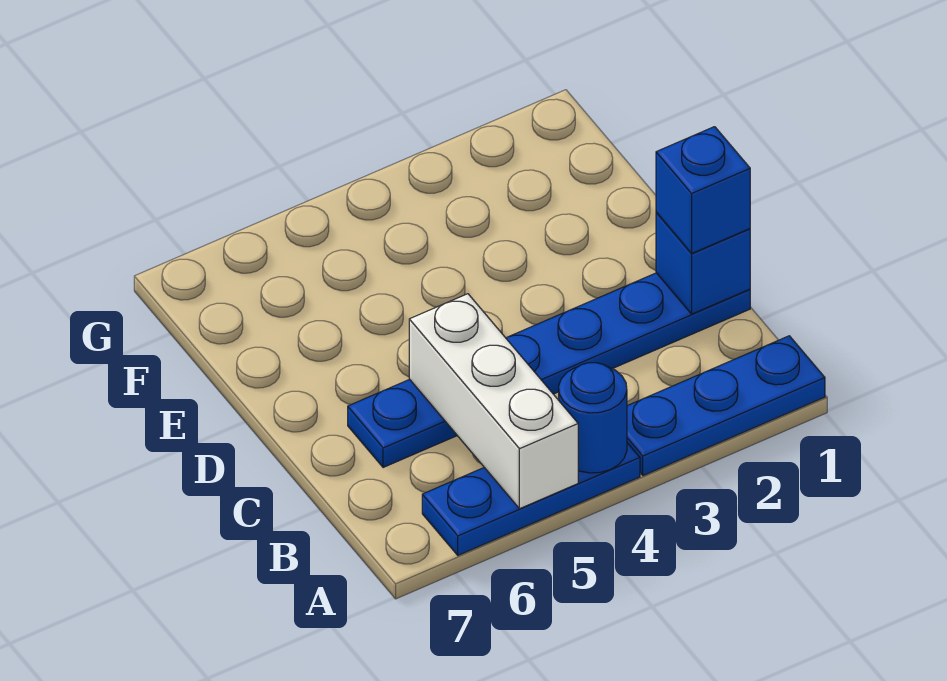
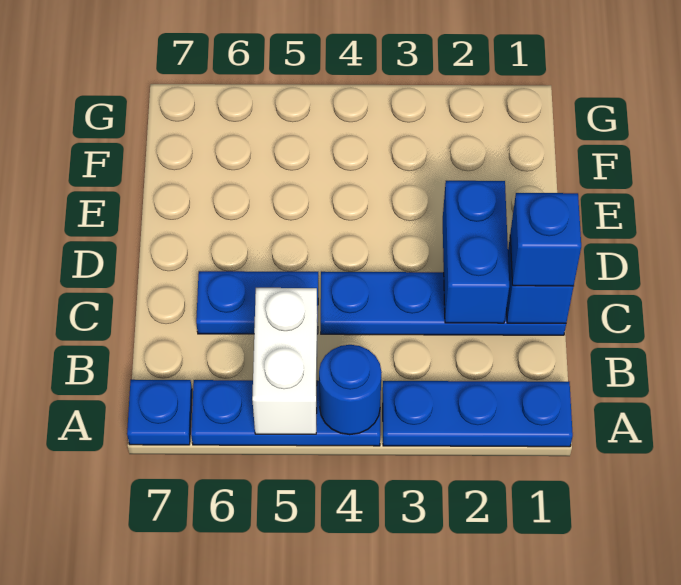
white brick A5:C5 level 2 -> white brick A5:B5 level 2
none -> blue plate A7 level 1
none -> blue brick C2:D2 level 2

